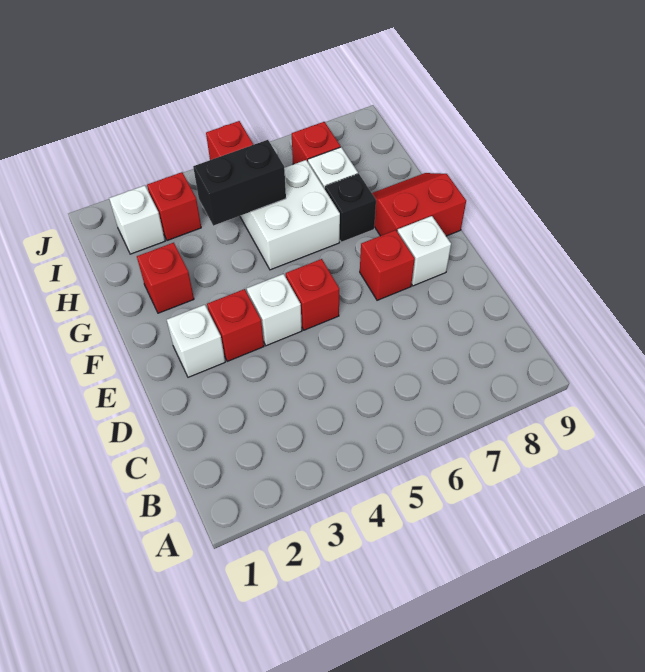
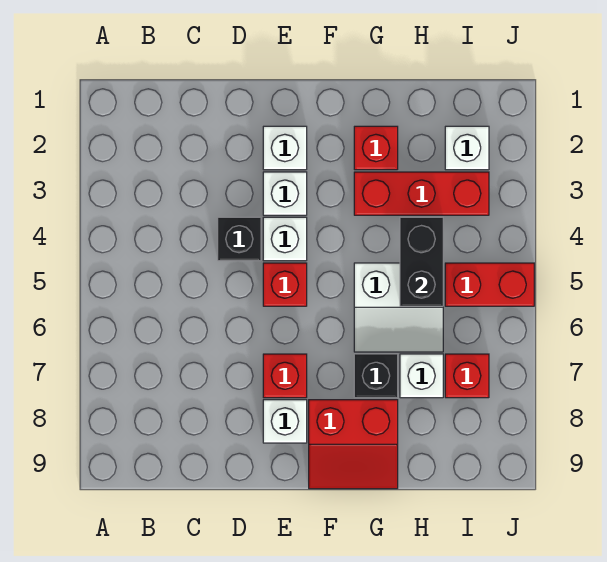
none -> black brick D4 level 1
red brick E3 level 1 -> white brick E3 level 1
red slope F8:G9 level 1 top F -> red slope F8:G9 level 1 top 8
white brick G5:H6 level 1 -> white slope G5:H6 level 1 top 5
red brick I3 level 1 -> red brick G3:I3 level 1

